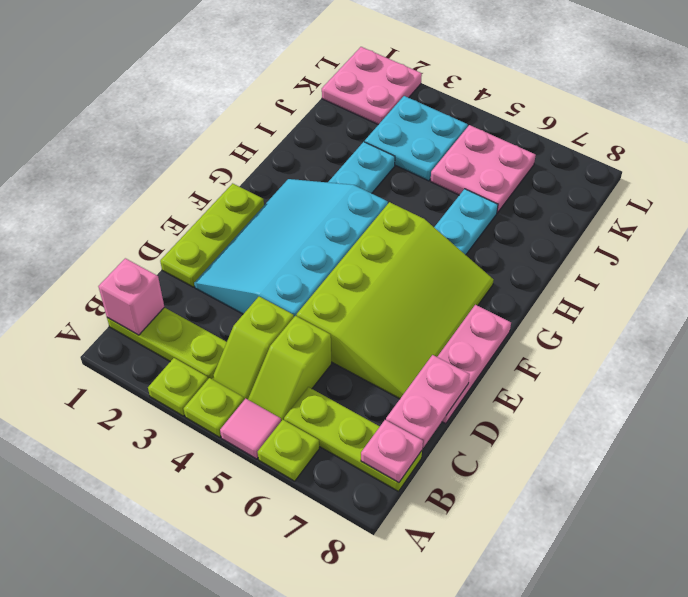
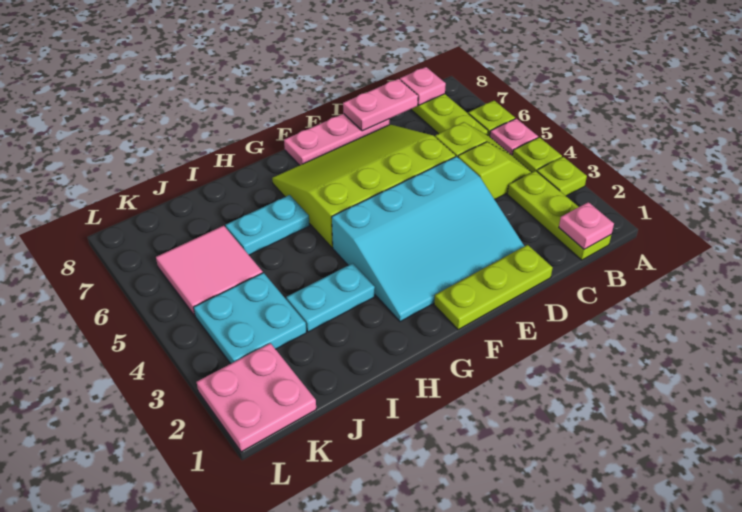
pink tile A5 level 1 -> pink plate A5 level 1
pink brick B1 level 2 -> pink plate B1 level 2
pink plate J5:K6 level 1 -> pink tile J5:K6 level 1

